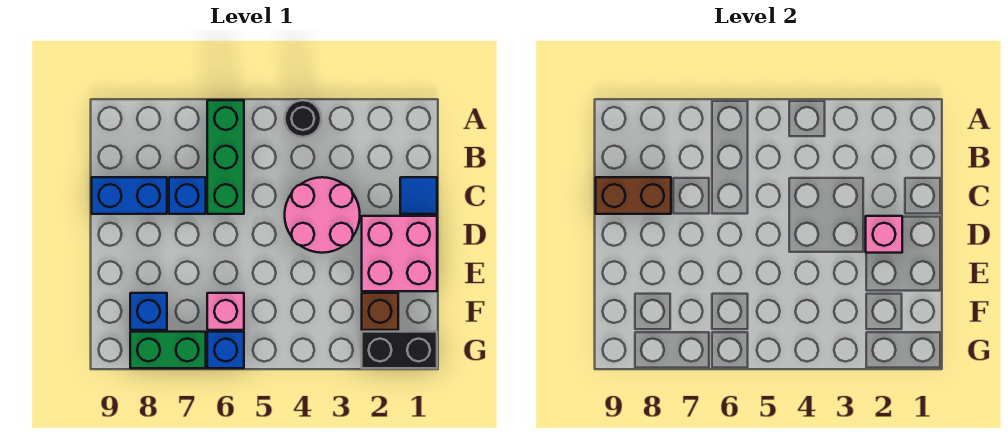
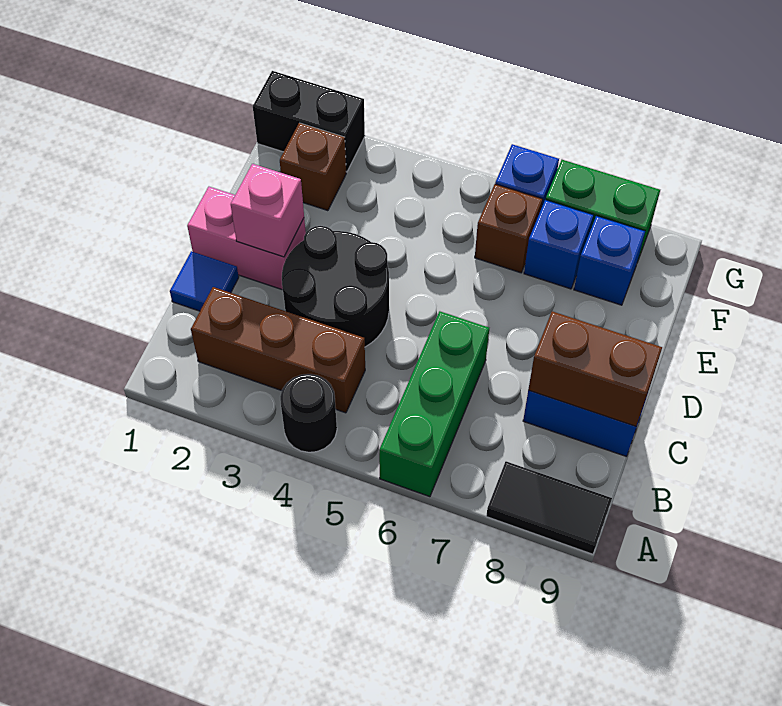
none -> black tile A8:A9 level 1
none -> brown brick B2:B4 level 1
pink round brick C3:D4 level 1 -> black round brick C3:D4 level 1
blue brick C7 level 1 -> blue brick F7 level 1
pink brick D1:E2 level 1 -> pink brick D1:D2 level 1
pink brick F6 level 1 -> brown brick F6 level 1

